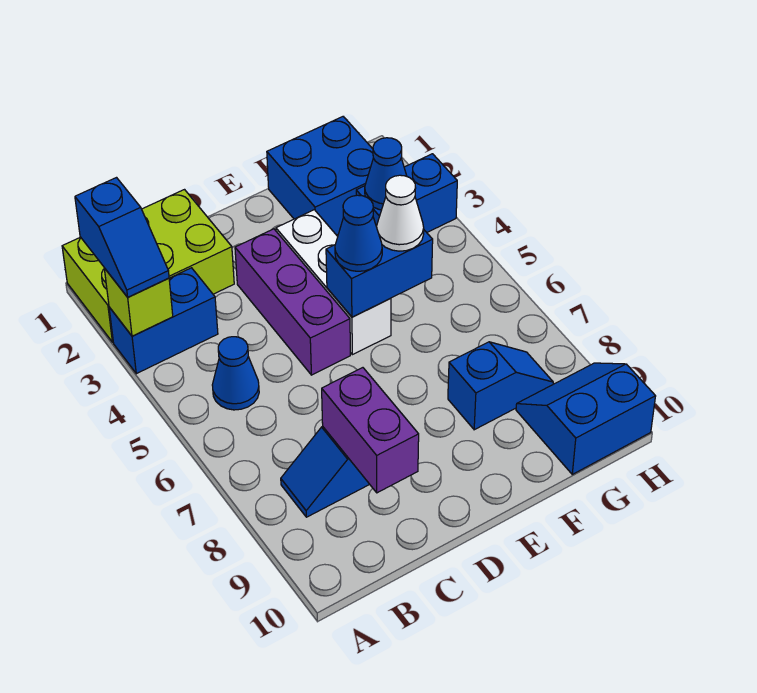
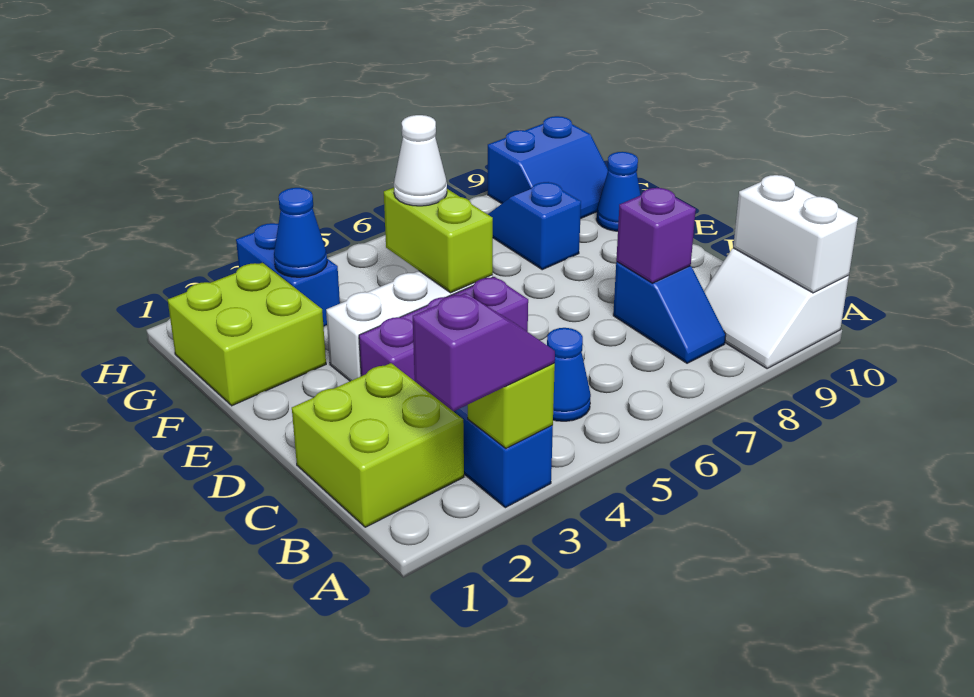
lime brick A1:C2 level 1 -> lime brick B1:C2 level 1
blue slope A2:A3 level 3 top 2 -> purple slope A2:A3 level 3 top 2
none -> white slope A9:B10 level 1 top 10
none -> white brick A10:B10 level 2
purple brick C8:C9 level 2 -> purple brick C8 level 2
blue brick E5:F5 level 2 -> lime brick E5:F5 level 2
blue cone E5 level 3 -> blue cone F10 level 1
blue brick F1:G2 level 1 -> lime brick F1:G2 level 1
blue slope G9:H10 level 1 top 10 -> blue slope G9:H10 level 1 top H

